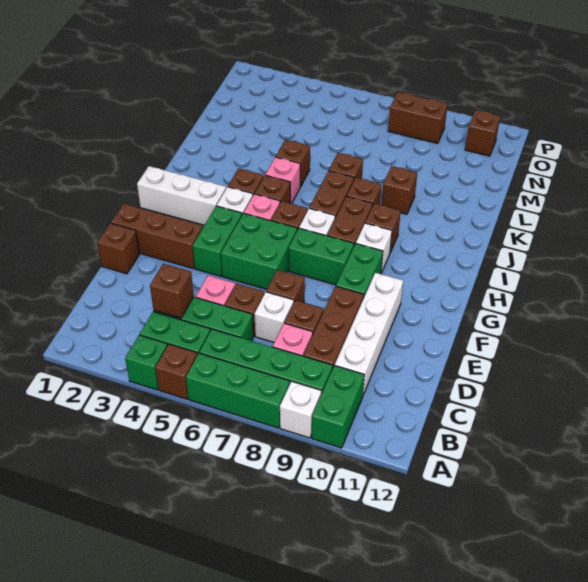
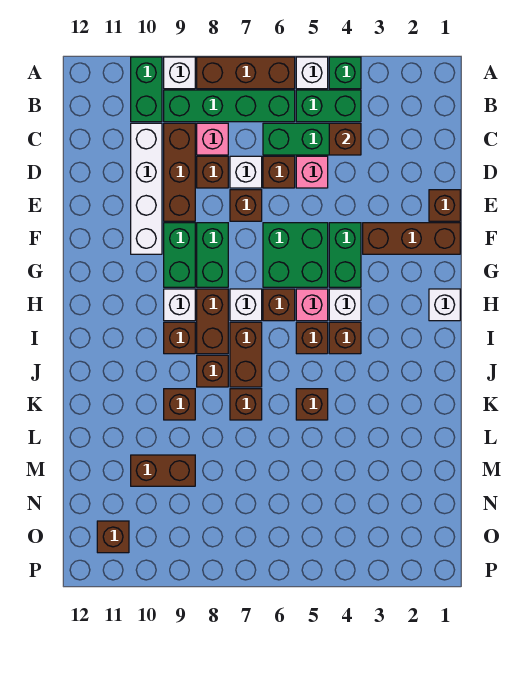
brown brick A5 level 1 -> white brick A5 level 1
green brick A6:A8 level 1 -> brown brick A6:A8 level 1
green brick G7:G8 level 1 -> green brick F8:G8 level 1
white brick H1:H3 level 1 -> white brick H1 level 1
pink brick J5 level 1 -> none
brown brick O8:O9 level 1 -> brown brick M9:M10 level 1

